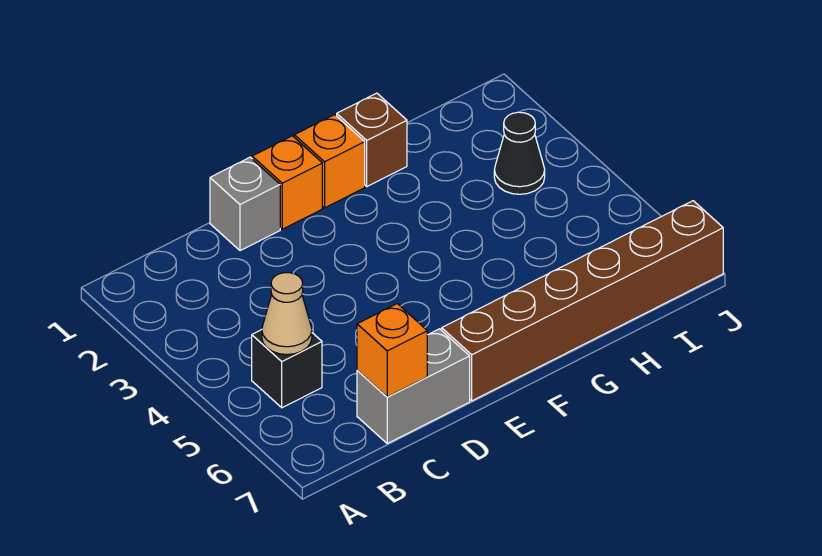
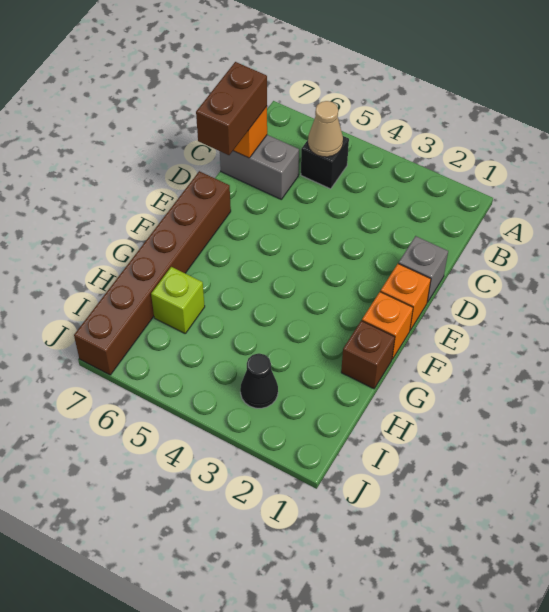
grey brick C7:D7 level 1 -> grey brick C6:C7 level 1
none -> brown brick C7:D7 level 3
none -> lime brick H6 level 1

